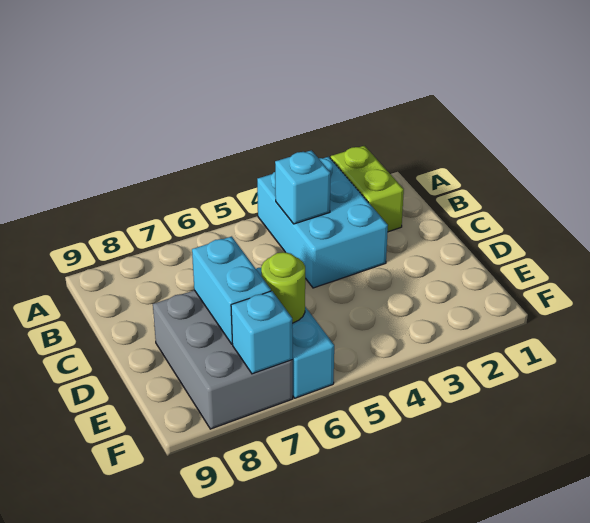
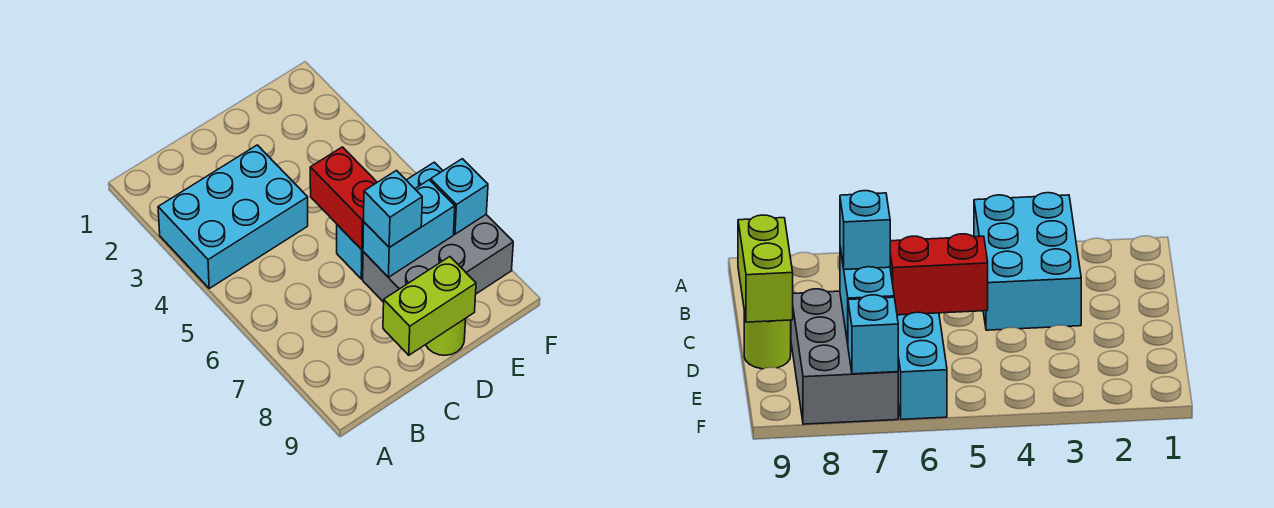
lime brick A2:B2 level 1 -> lime brick C9:D9 level 2
cyan brick B4 level 2 -> cyan brick D7 level 3
none -> red brick D5:D6 level 2
lime round brick E6 level 2 -> lime round brick D9 level 1

